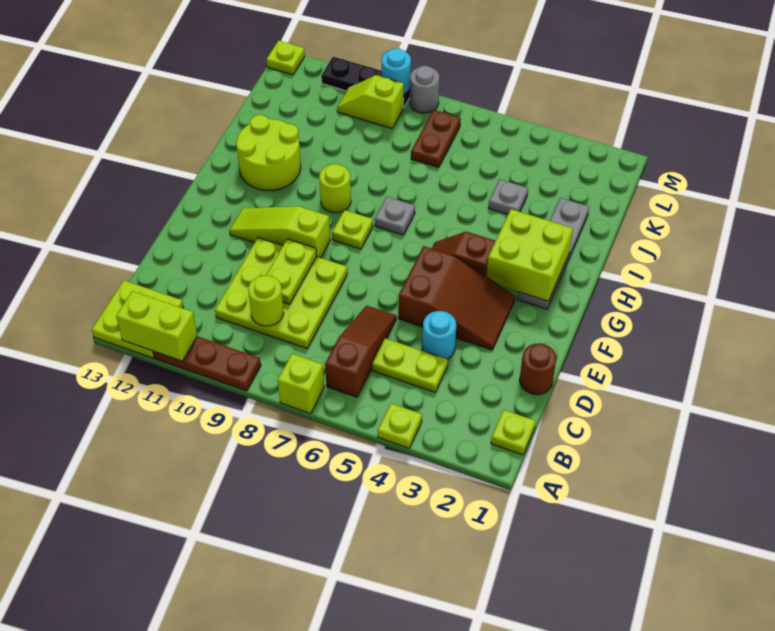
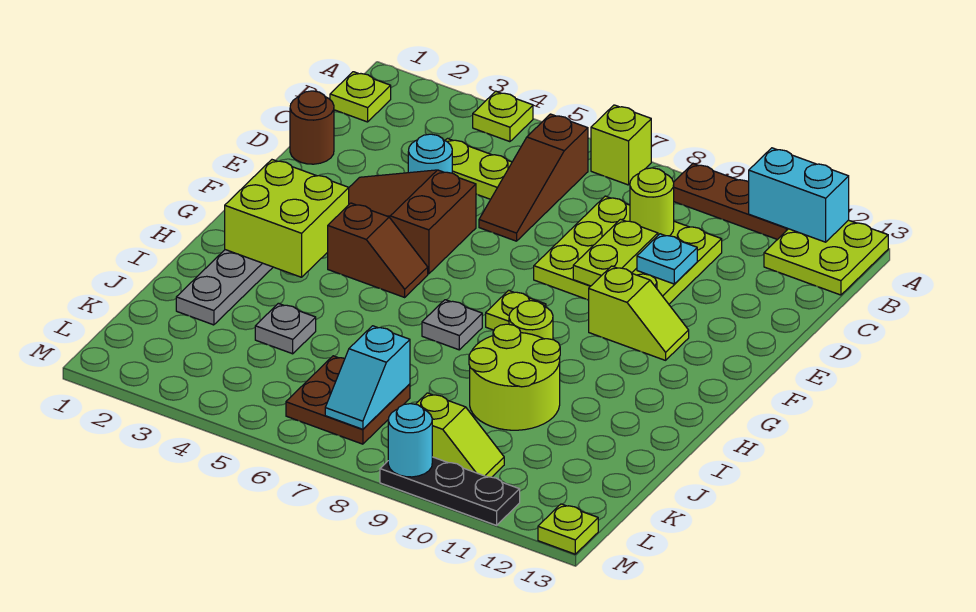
lime brick A11:A12 level 2 -> cyan brick A11:A12 level 2
none -> cyan plate D10 level 2
lime slope F9:F11 level 1 top 9 -> lime slope F10:F11 level 1 top 10
lime round brick H11:I12 level 1 -> lime round brick I9:J10 level 1
brown plate K7:L7 level 1 -> brown plate K6:L7 level 1
none -> cyan slope K7:L7 level 2 top K
grey round brick M8 level 1 -> none

